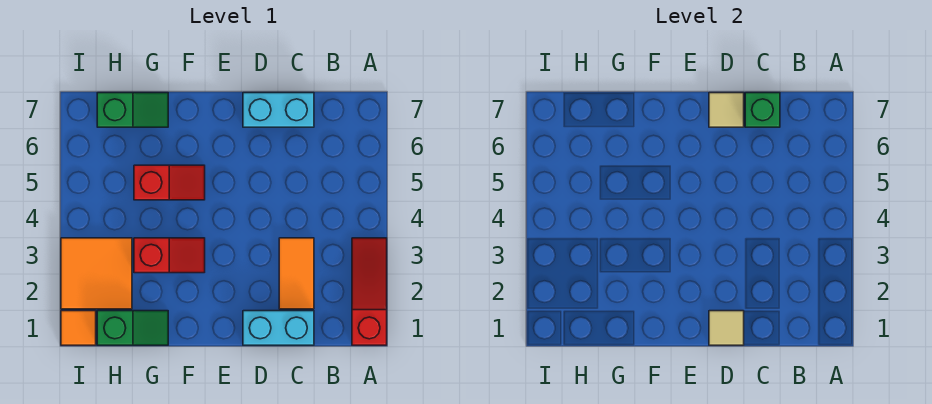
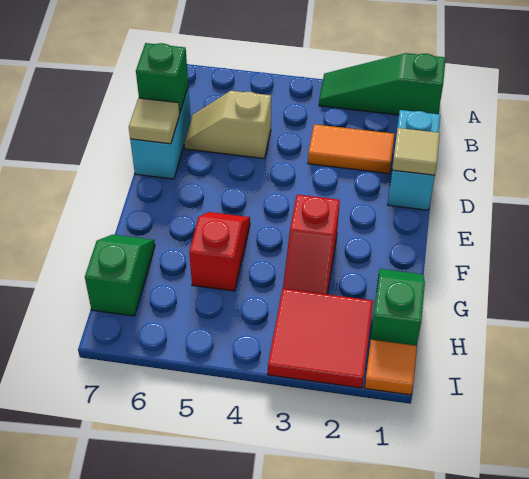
red slope A1:A3 level 1 top 1 -> green slope A1:A3 level 1 top 1
none -> tan slope C5:C6 level 1 top 5
red slope F3:G3 level 1 top G -> red slope F3:G3 level 1 top F
orange tile H2:I3 level 1 -> red tile H2:I3 level 1

